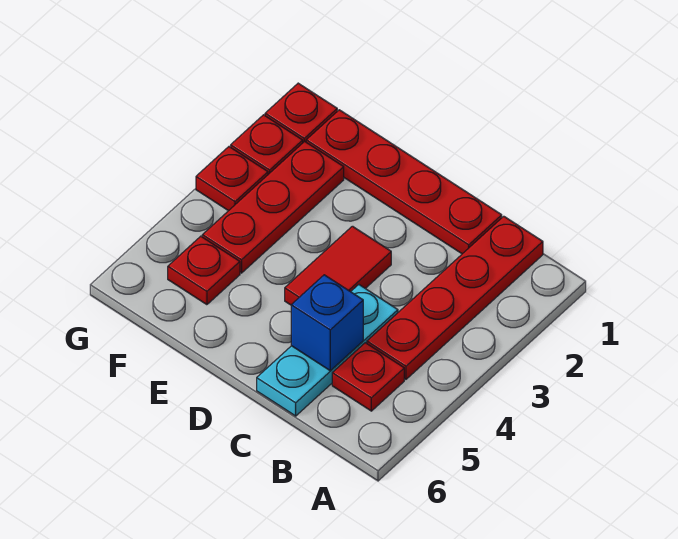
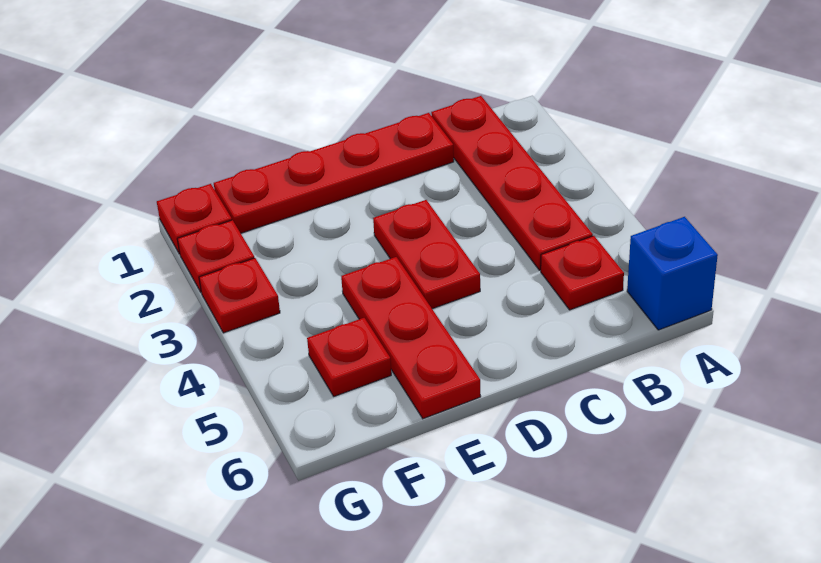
cyan plate C4:C6 level 1 -> none
blue brick C5 level 2 -> blue brick A6 level 1
red tile D3:D4 level 1 -> red plate D3:D4 level 1
red plate F2:F4 level 1 -> red plate E4:E6 level 1

